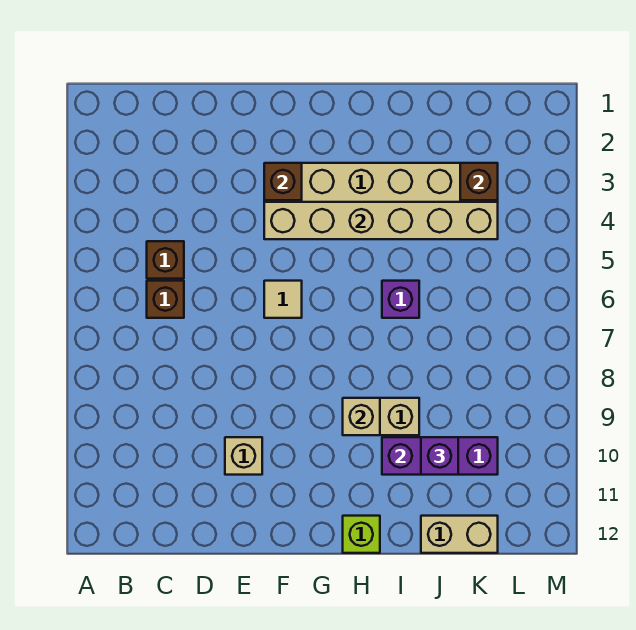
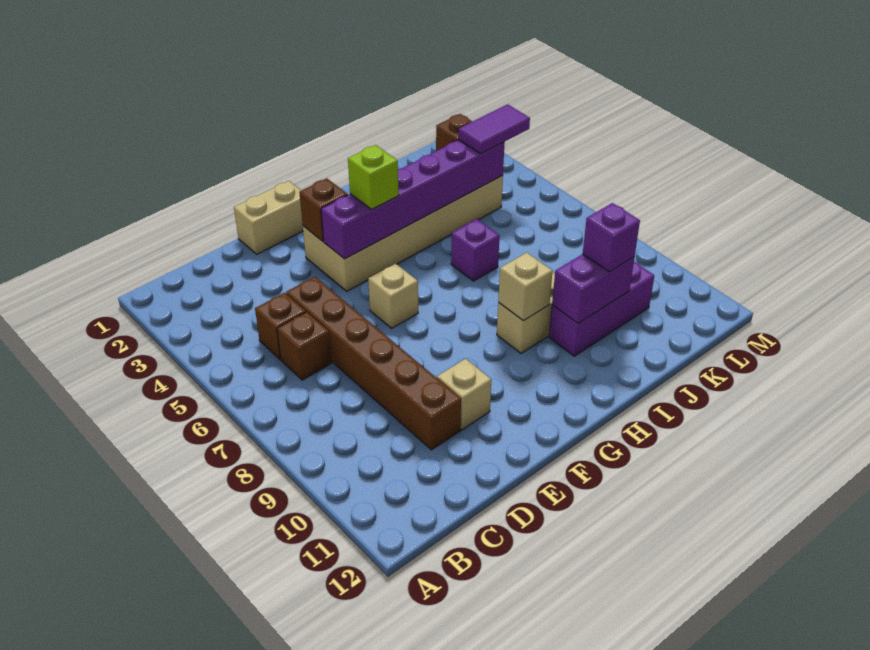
none -> brown brick D5:D10 level 1
tan brick F4:K4 level 2 -> purple brick F4:K4 level 2
tan tile F6 level 1 -> tan brick F6 level 1
lime brick H12 level 1 -> lime brick G4 level 3
tan brick J12:K12 level 1 -> tan brick E1:F1 level 1
none -> purple tile K4:L4 level 3

